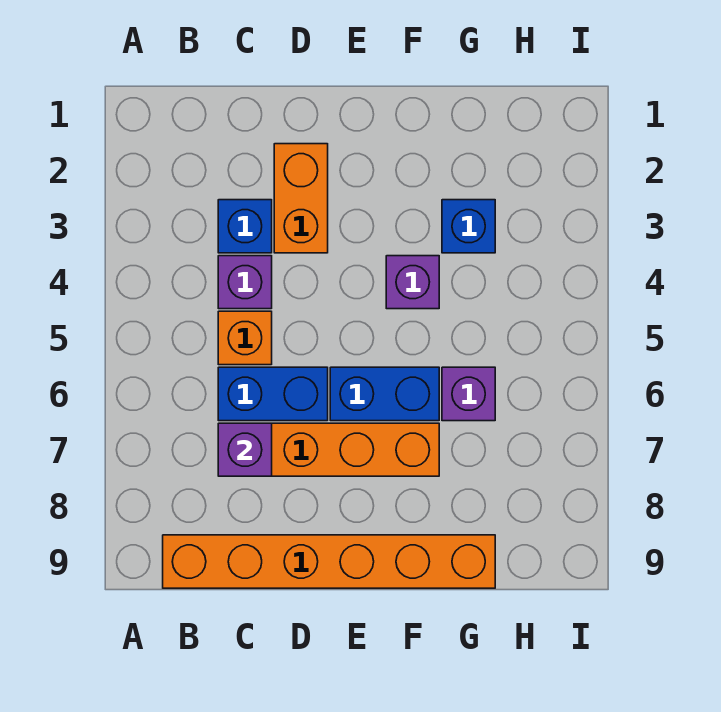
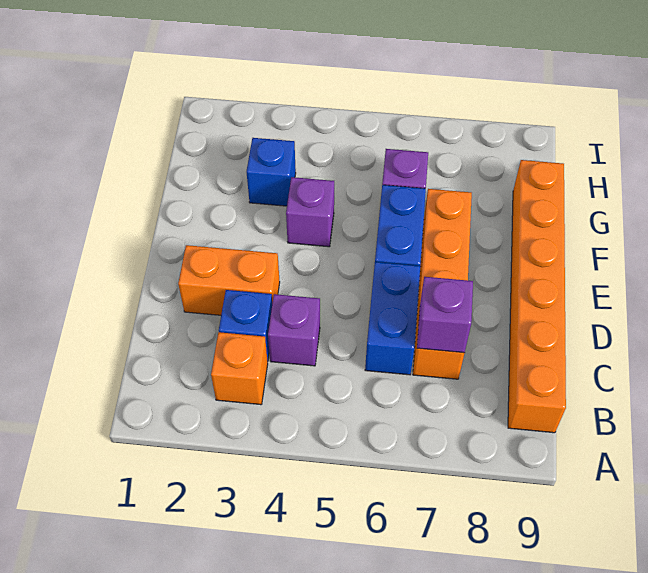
orange brick C5 level 1 -> orange brick B3 level 1

